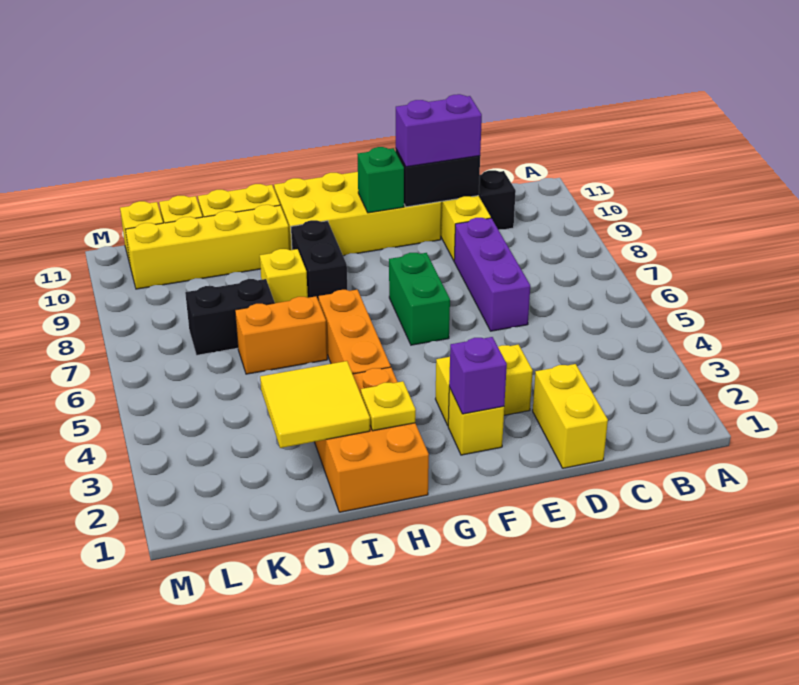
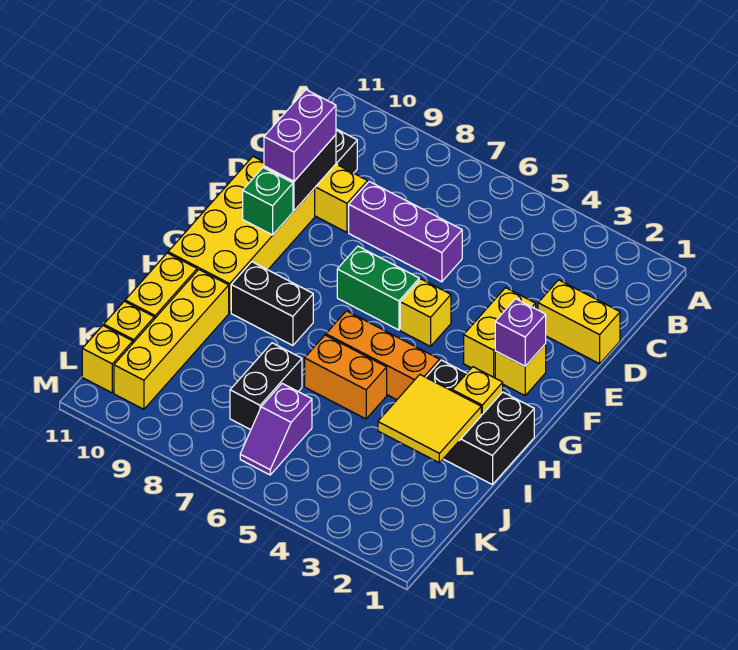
orange brick H1:I3 level 1 -> black brick H1:I3 level 1
orange brick I6:J6 level 1 -> orange brick I5:I6 level 1
yellow brick I8 level 1 -> yellow brick F5 level 1
none -> purple slope K6:L6 level 1 top K

